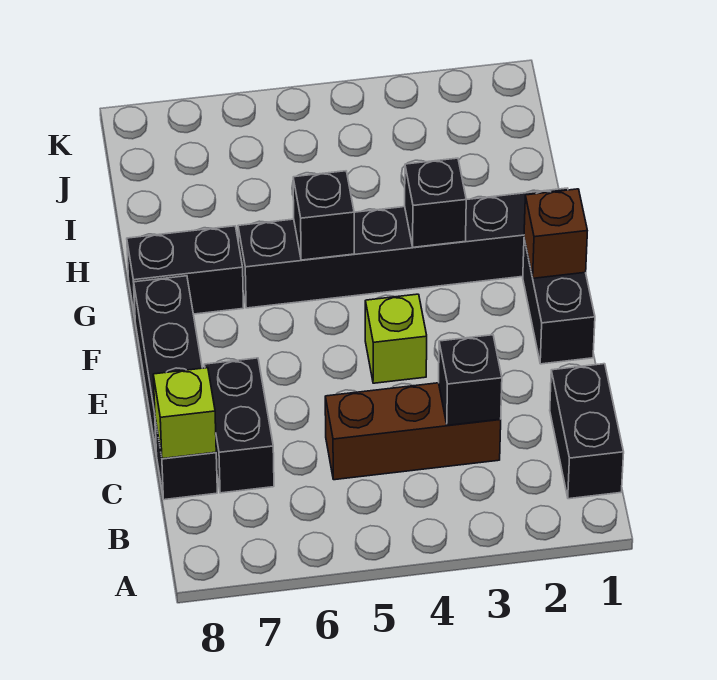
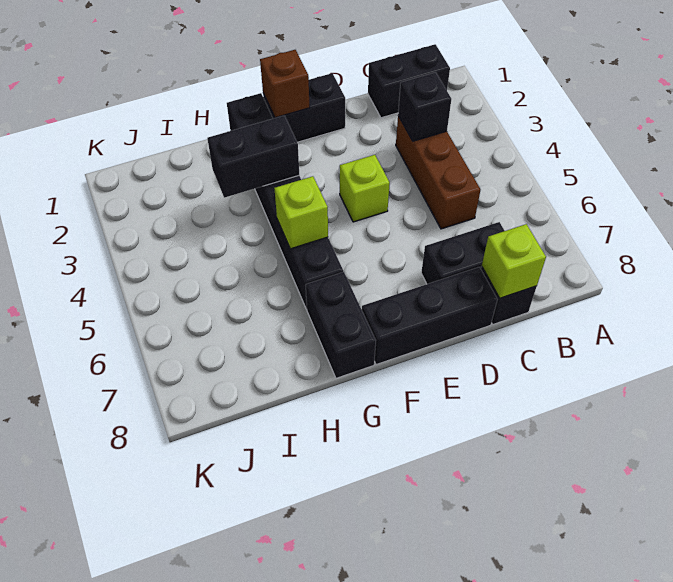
black brick G3 level 2 -> black brick G3:H3 level 2
black brick G5 level 2 -> lime brick G5 level 2

